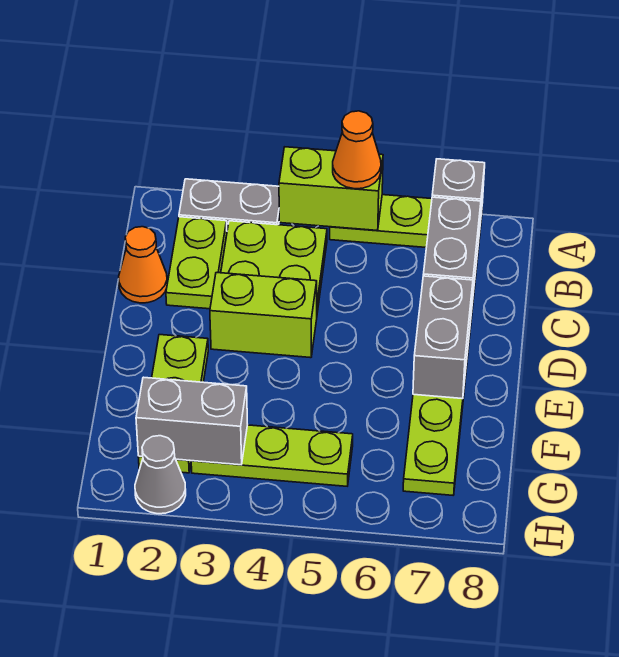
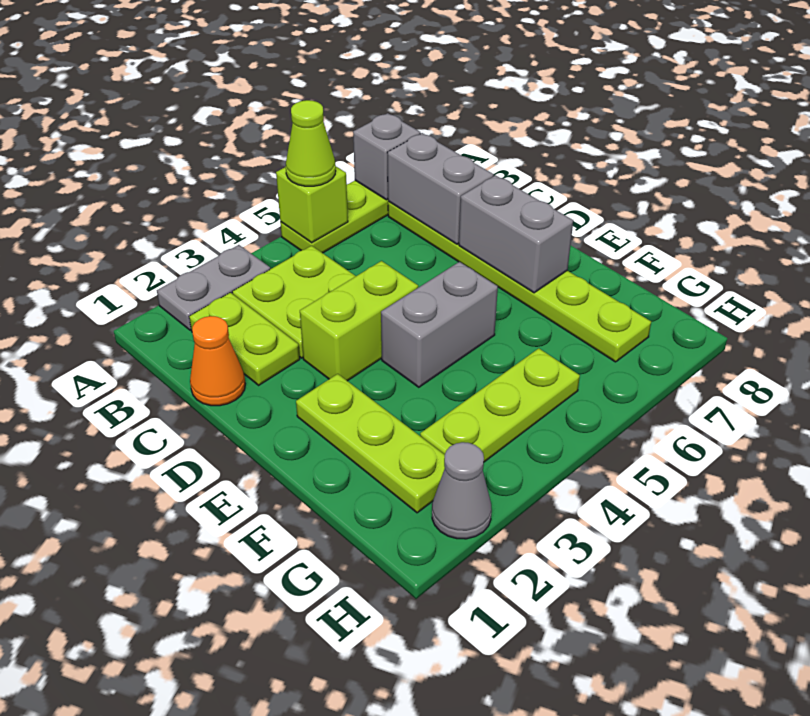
lime brick A4:A5 level 2 -> lime brick A5 level 2
orange cone A5 level 3 -> lime cone A5 level 3
grey brick G2:G3 level 2 -> grey brick E4:E5 level 1

